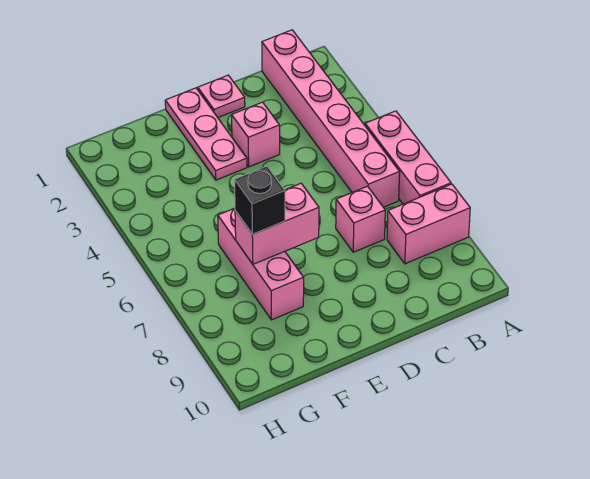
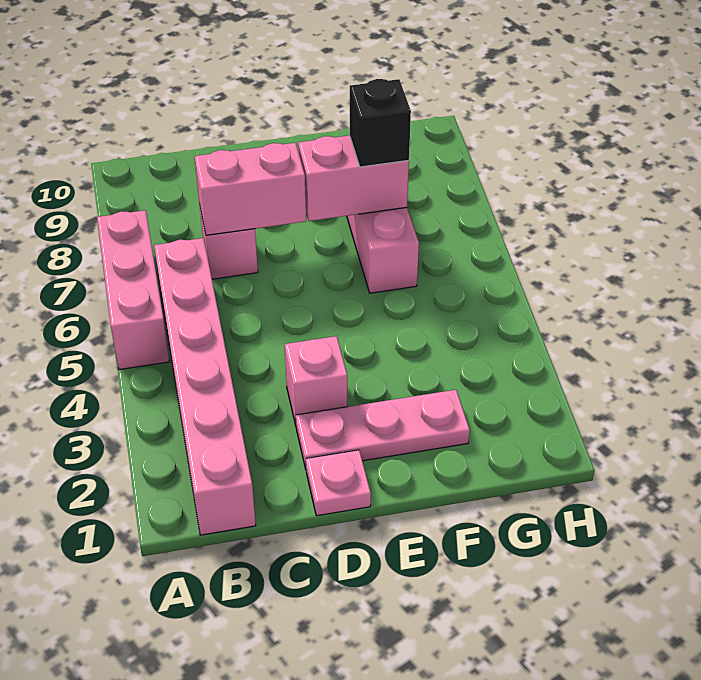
pink brick A8:B8 level 1 -> pink brick C7:D7 level 2
pink plate E1:E3 level 1 -> pink plate D2:F2 level 1

